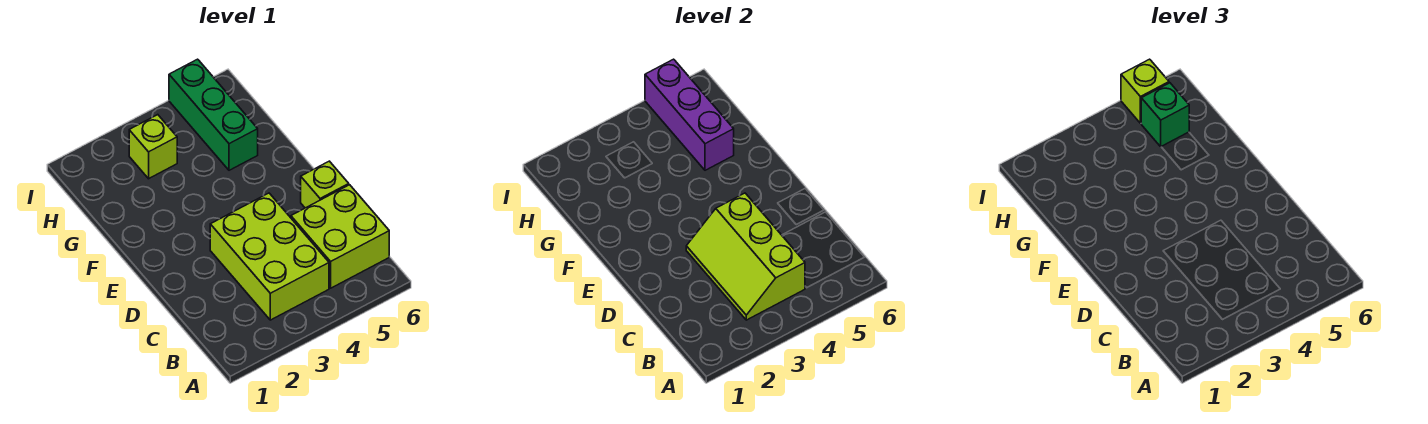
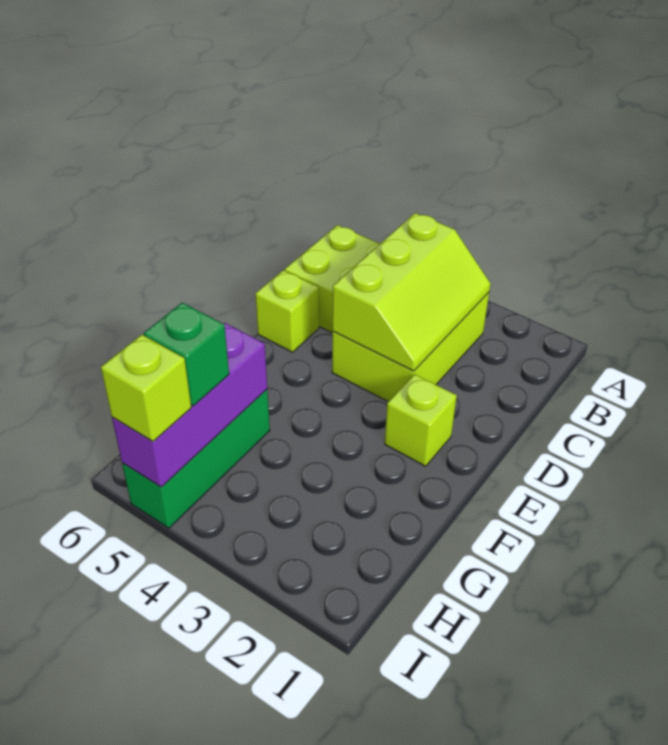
lime brick H3 level 1 -> lime brick E2 level 1

